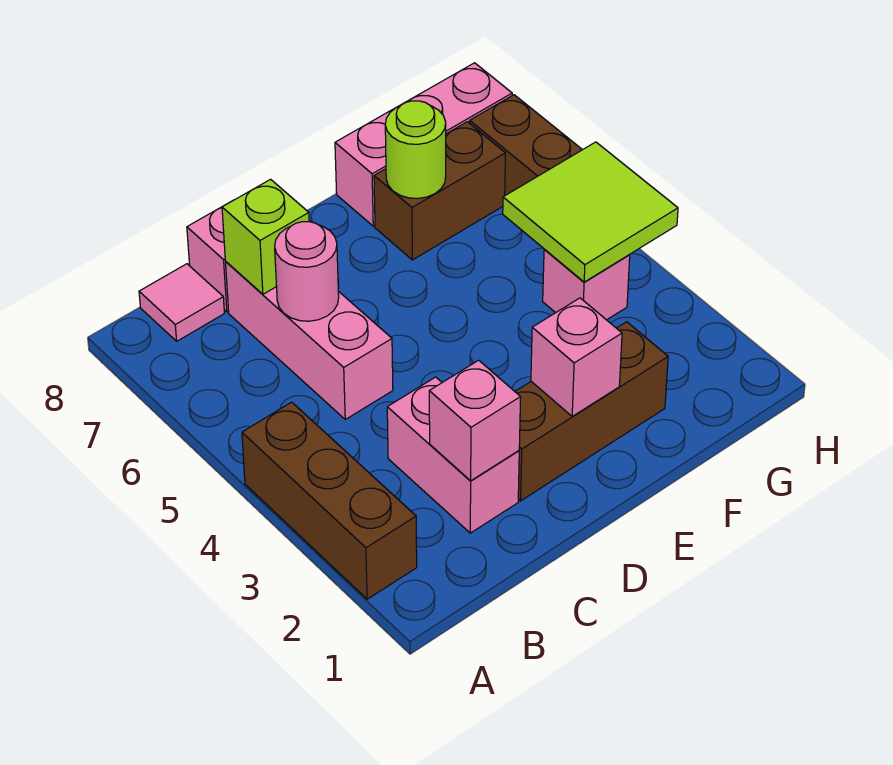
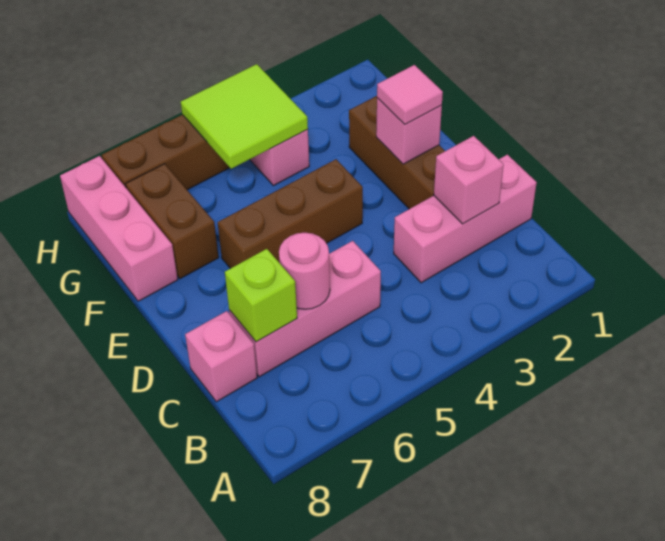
brown brick A2:A4 level 1 -> brown brick E4:E6 level 1
pink tile B8 level 1 -> pink tile E2 level 3
pink brick C2:C3 level 1 -> pink brick C1:C3 level 1
lime round brick F7 level 2 -> none

